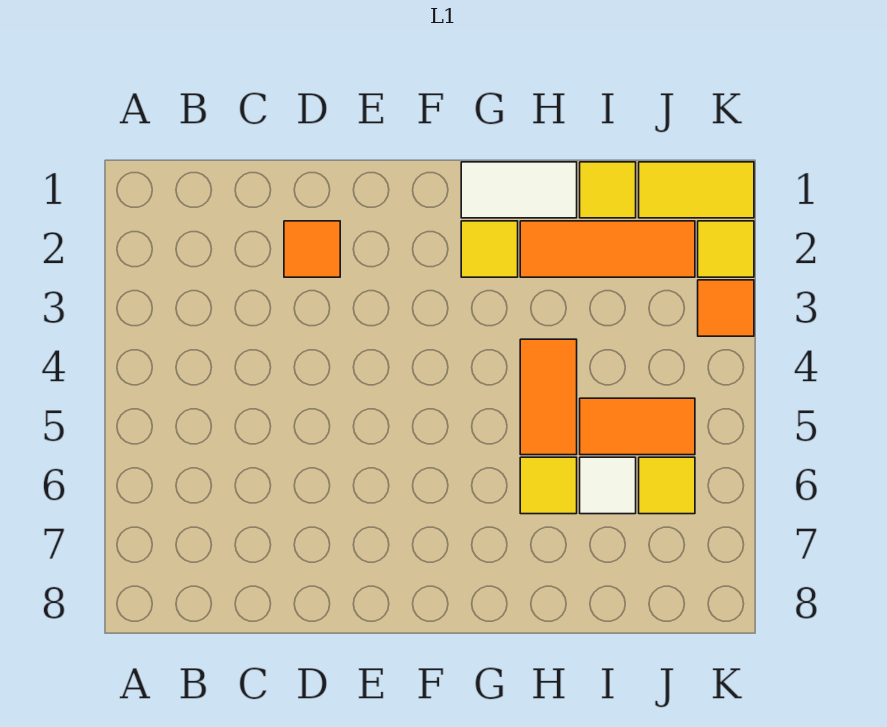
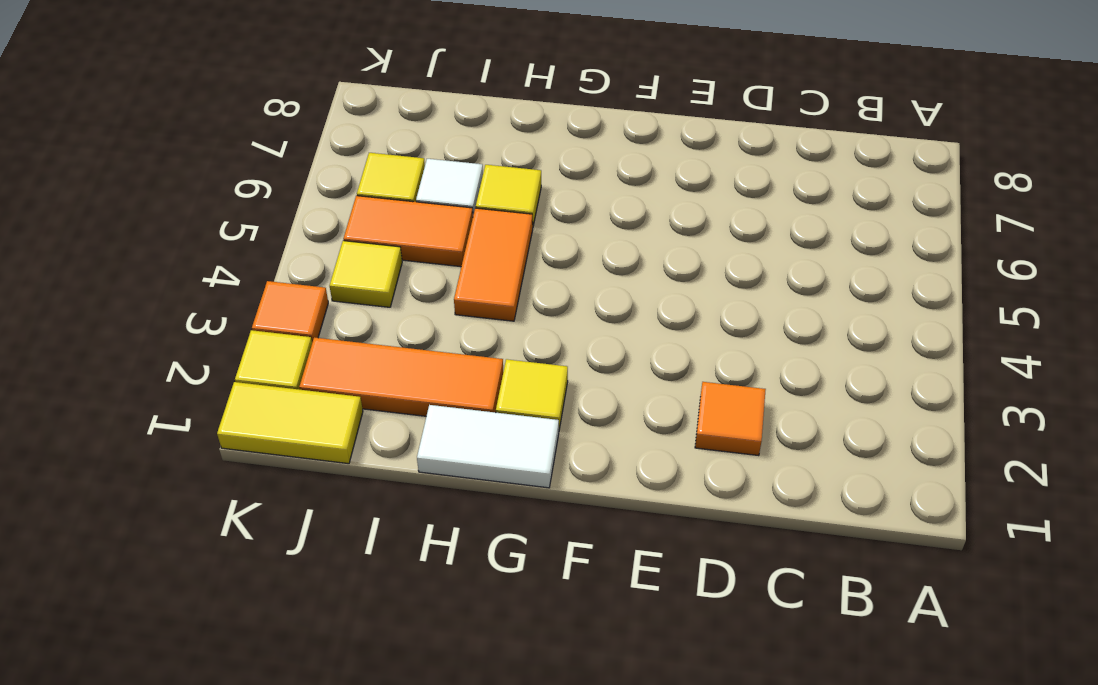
yellow tile I1 level 1 -> yellow tile J4 level 1

